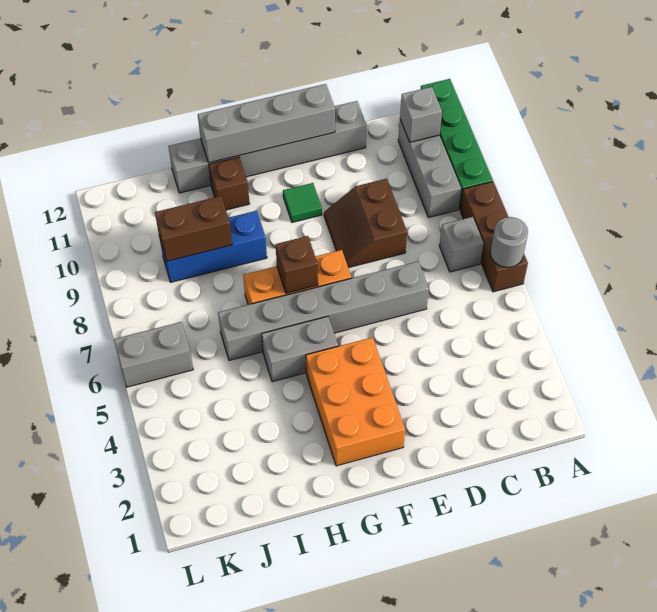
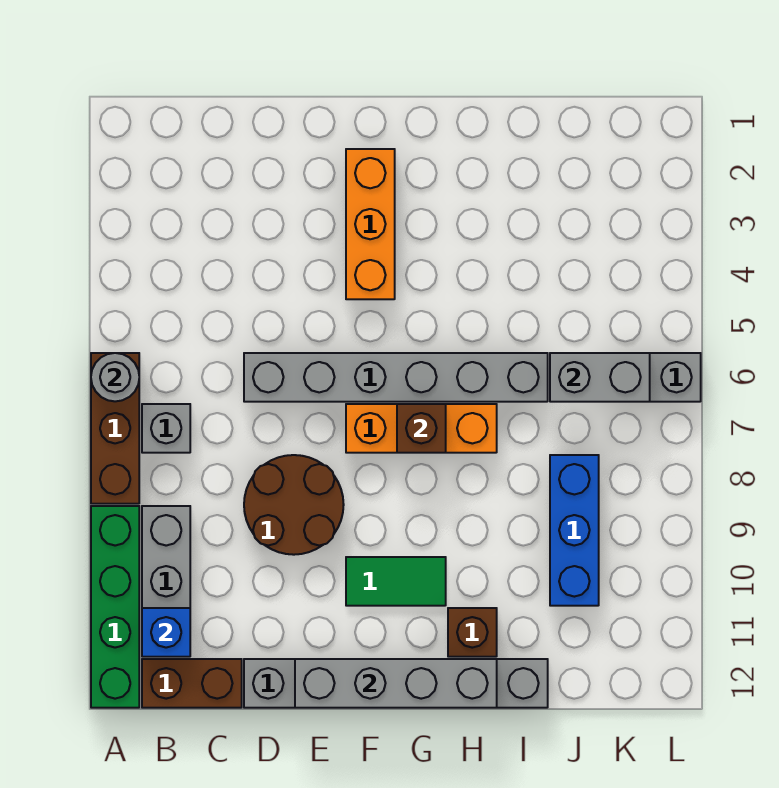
grey brick B11 level 2 -> blue brick B11 level 2
brown slope D8:E9 level 1 top D -> brown round brick D8:E9 level 1
orange brick F2:G4 level 1 -> orange brick F2:F4 level 1
green tile F10 level 1 -> green tile F10:G10 level 1
grey brick G5:H5 level 1 -> grey brick J6:K6 level 2
blue brick H9:J9 level 1 -> blue brick J8:J10 level 1
brown brick I9:J9 level 2 -> brown brick B12:C12 level 1

